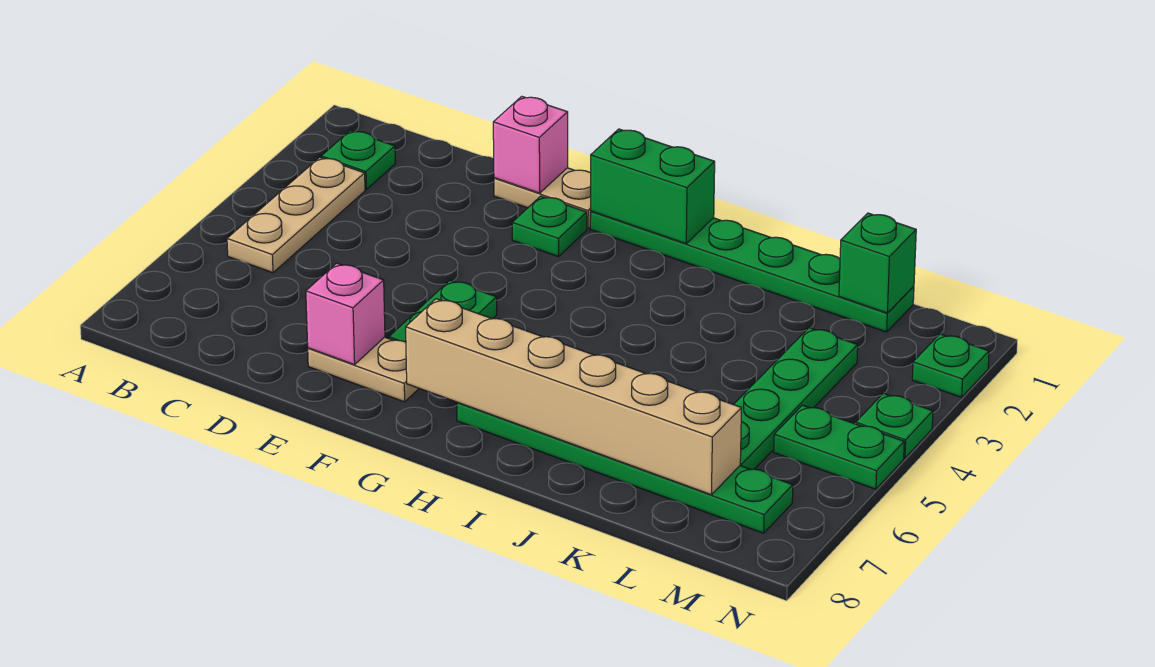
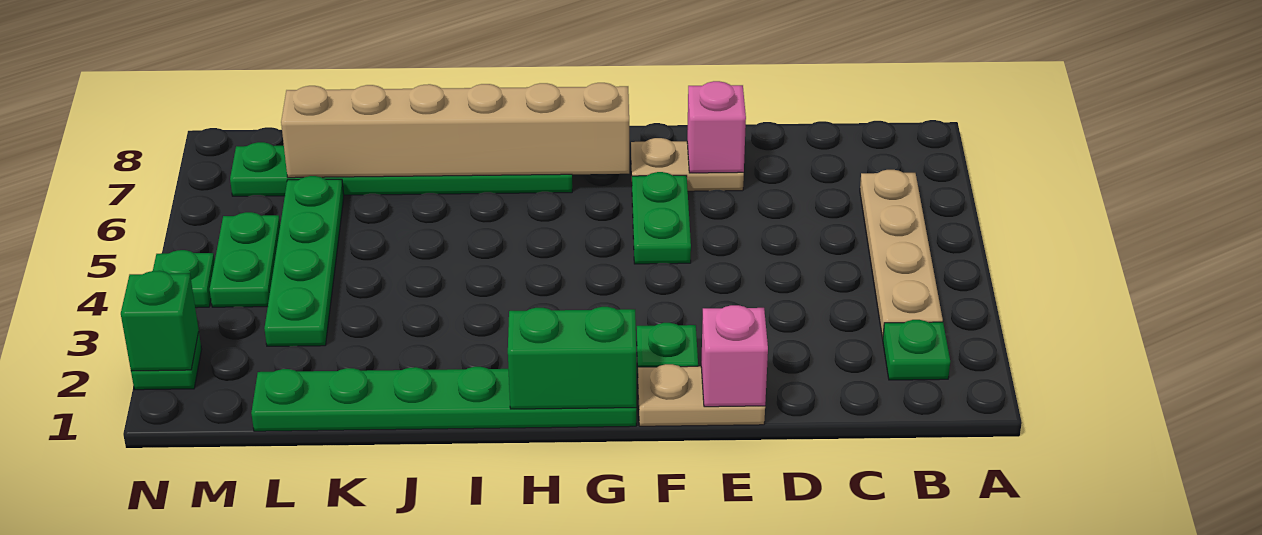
tan plate B3:B5 level 1 -> tan plate B3:B6 level 1
green brick L1 level 2 -> green brick N2 level 2
green plate M5:N5 level 1 -> green plate M4:M5 level 1

